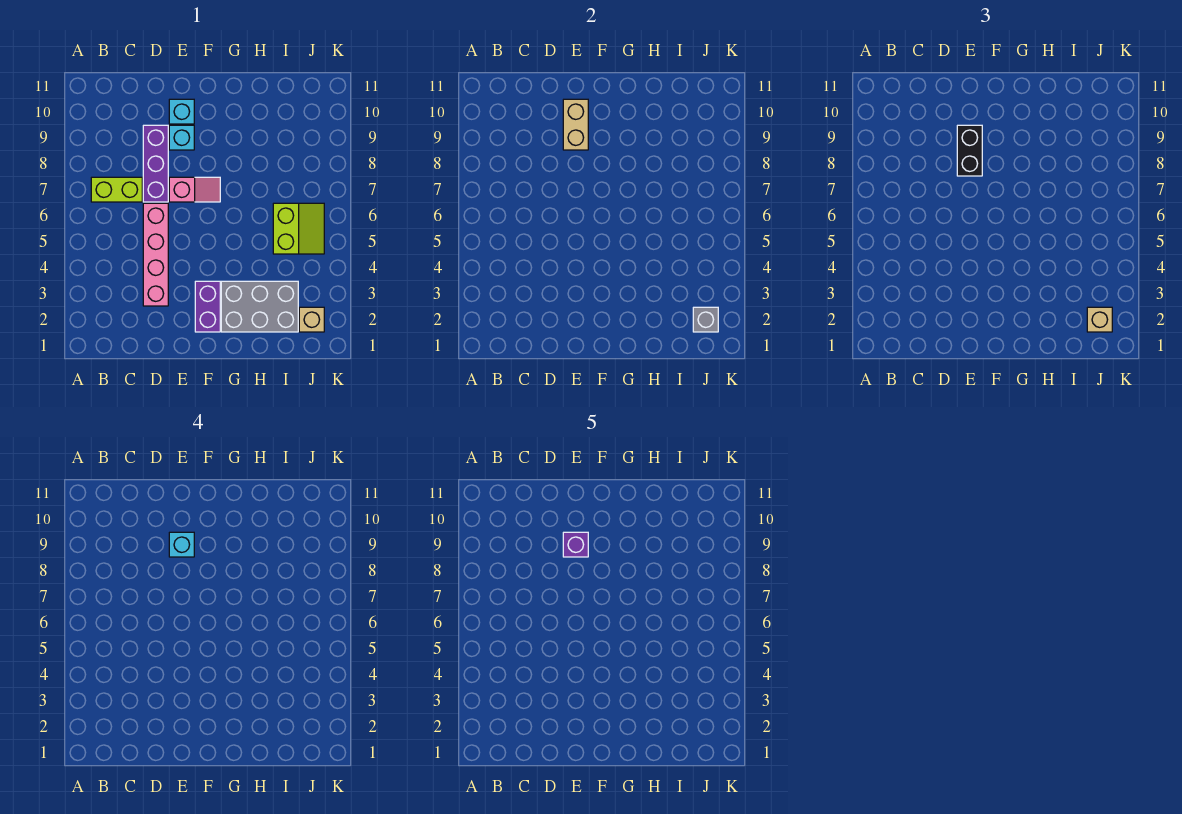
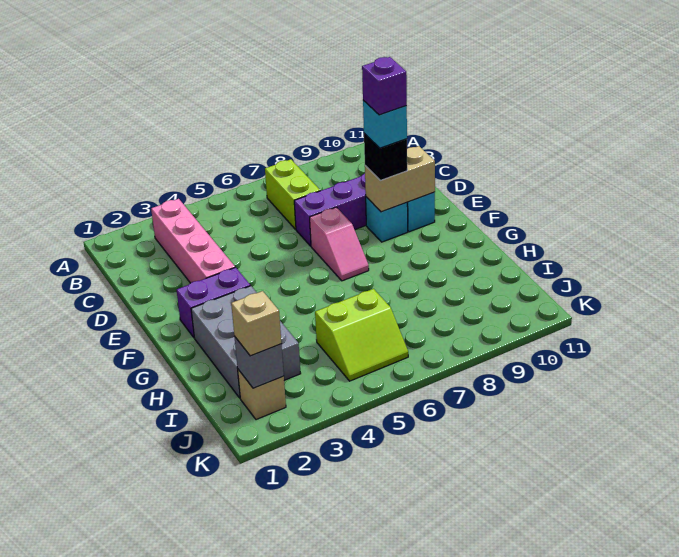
pink brick D3:D6 level 1 -> pink brick B3:E3 level 1
black brick E8:E9 level 3 -> black brick E9 level 3

